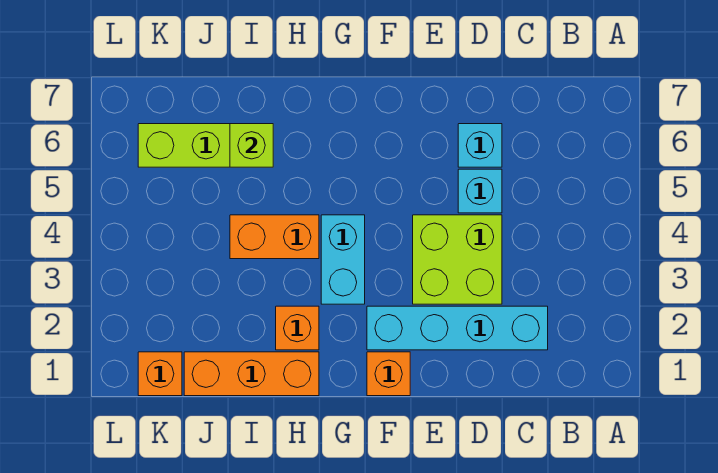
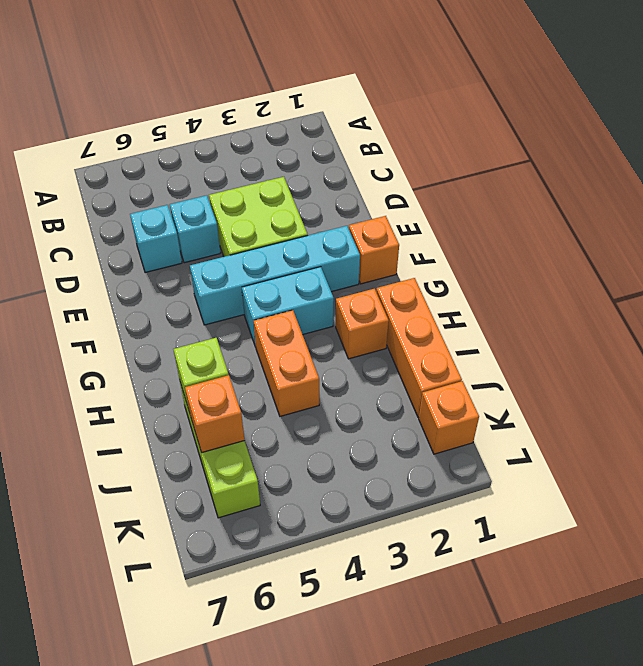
cyan brick C2:F2 level 1 -> cyan brick F2:F5 level 1
none -> orange brick J6 level 2

